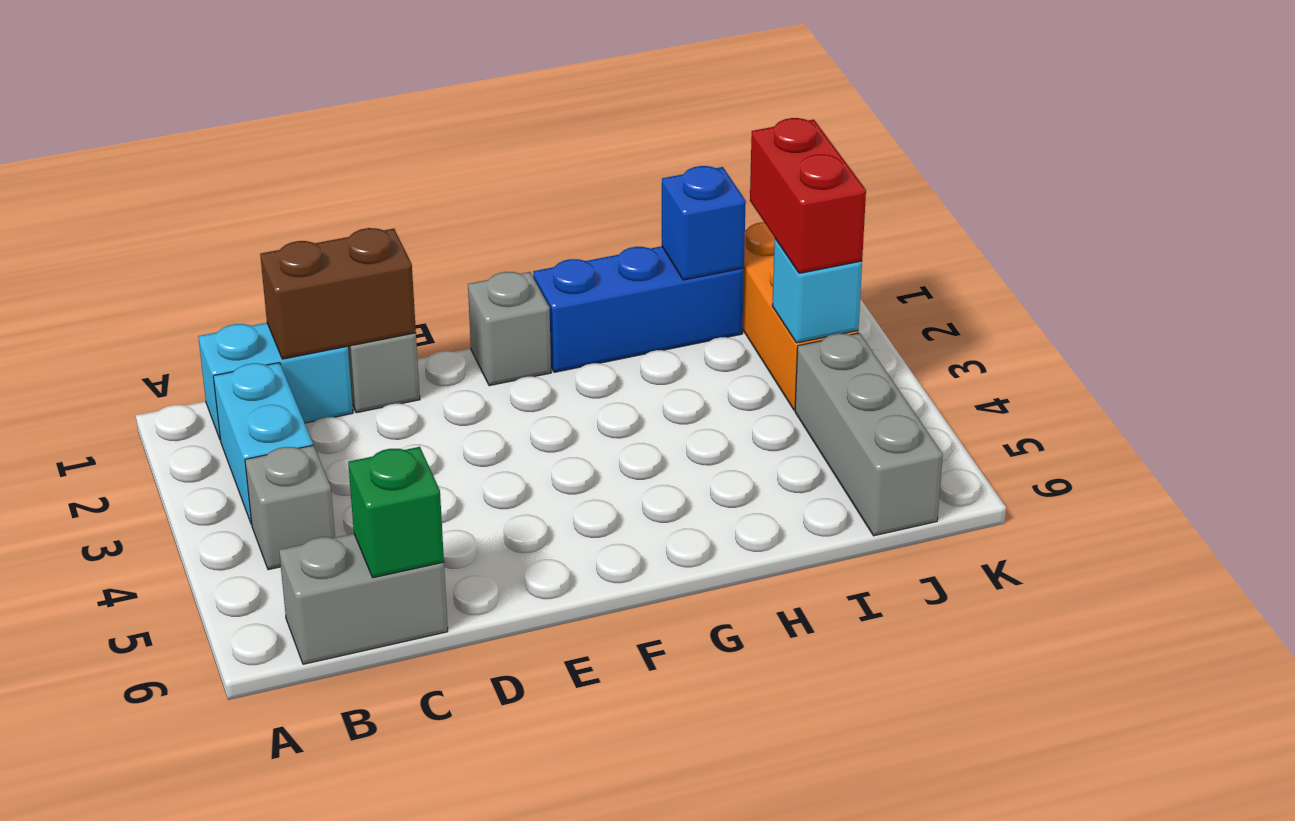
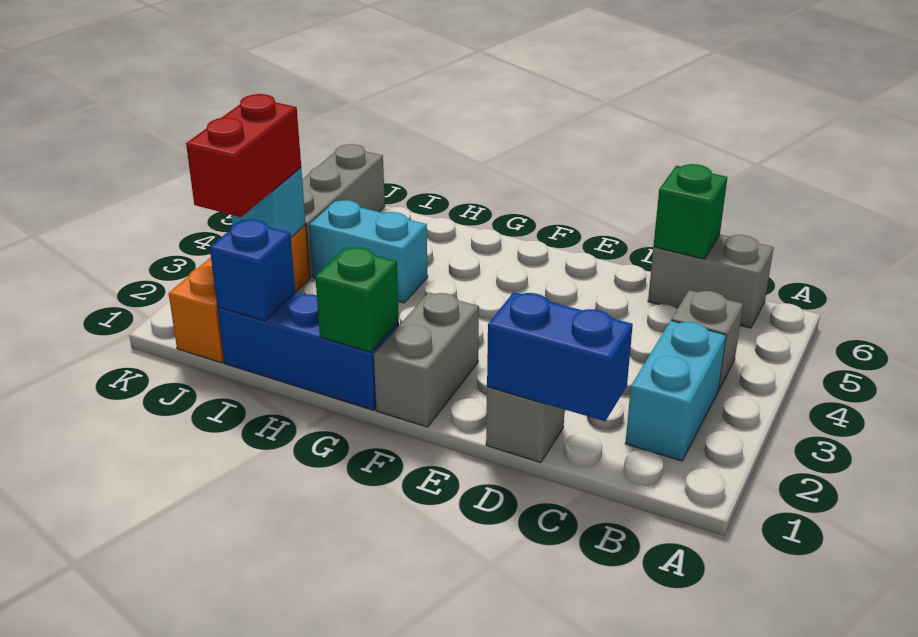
cyan brick B1:C1 level 1 -> cyan brick H4:I4 level 1
brown brick C1:D1 level 2 -> blue brick C1:D1 level 2
grey brick F1 level 1 -> grey brick F1:F2 level 1
none -> green brick G1 level 2

